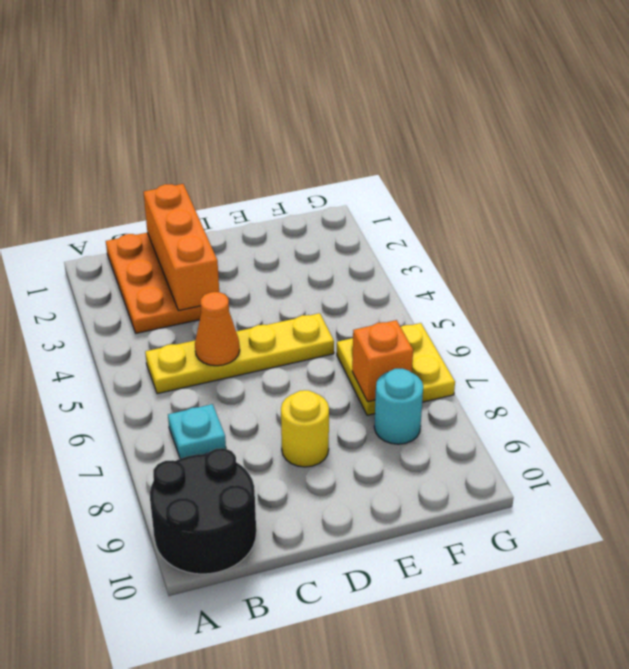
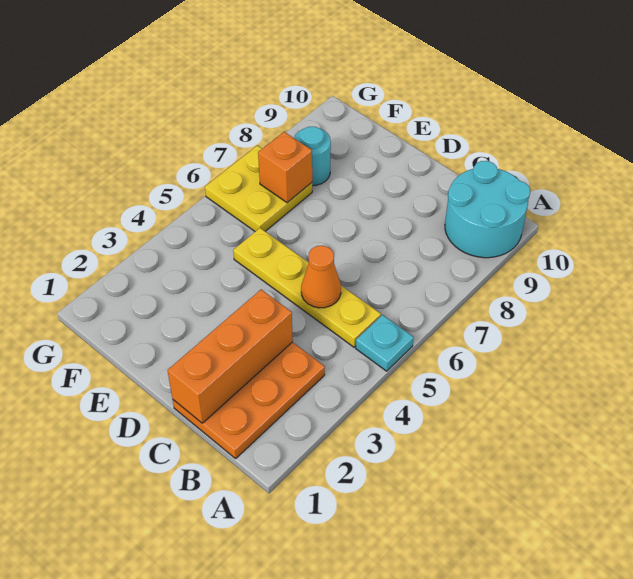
black round brick A9:B10 level 1 -> cyan round brick A9:B10 level 1
cyan plate B7 level 1 -> cyan plate A5 level 1
yellow round brick D8 level 1 -> none

